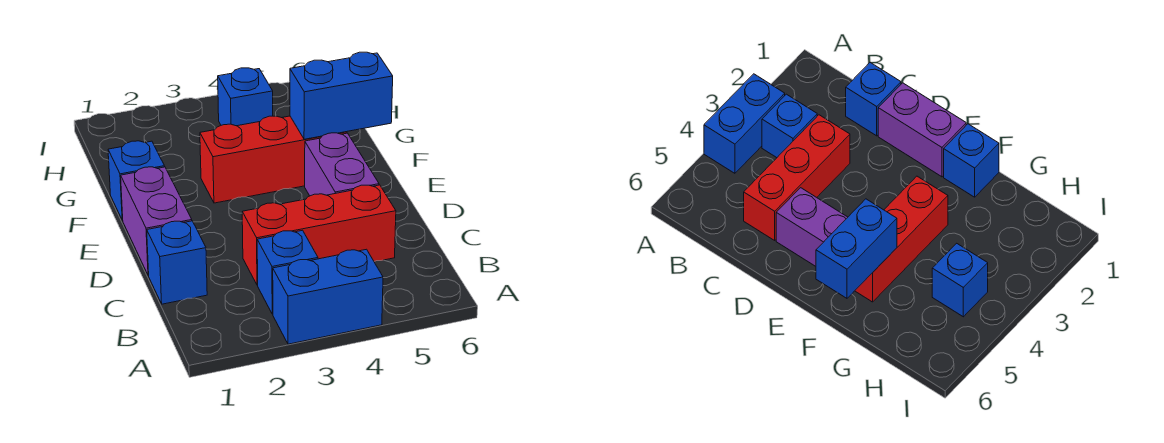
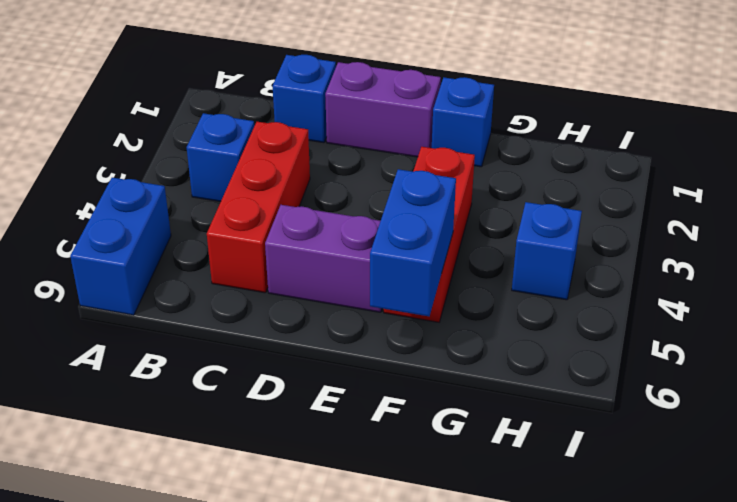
blue brick A3:A4 level 1 -> blue brick A5:A6 level 1

